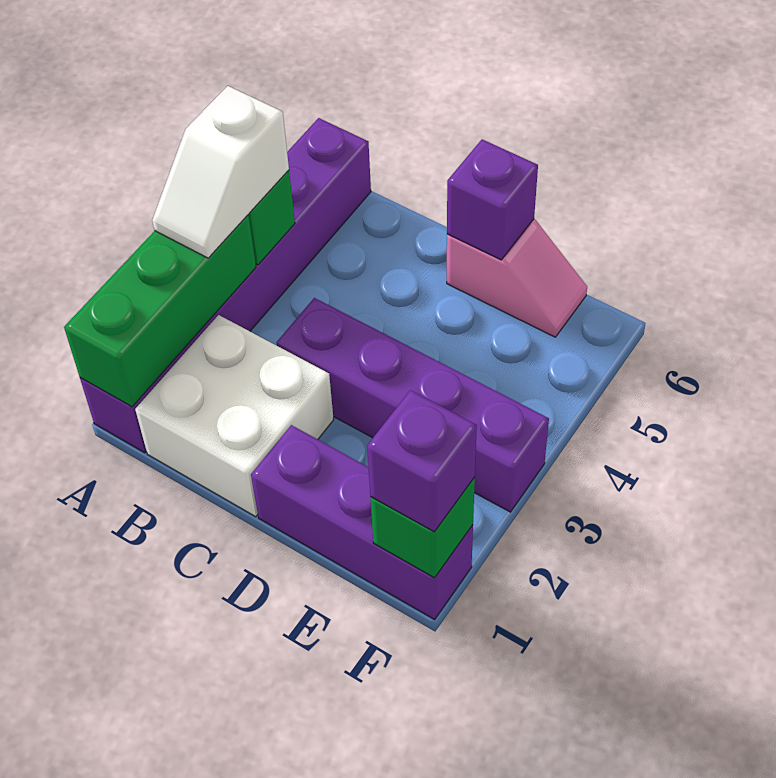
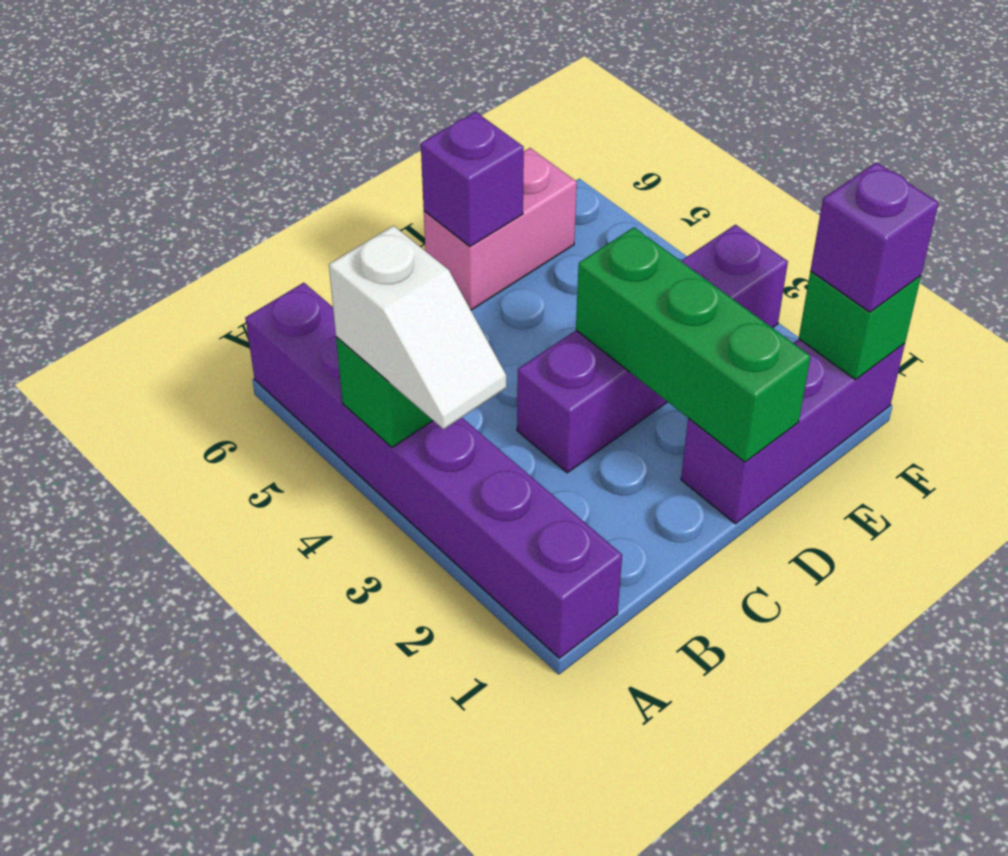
green brick A1:A3 level 2 -> green brick D1:D3 level 2
white brick B1:C2 level 1 -> none
pink slope D6:E6 level 1 top D -> pink brick D6:E6 level 1

